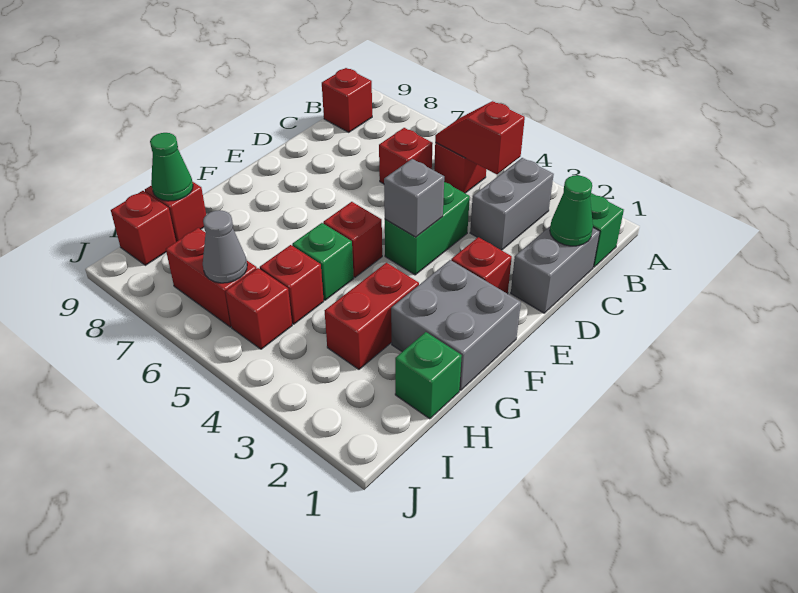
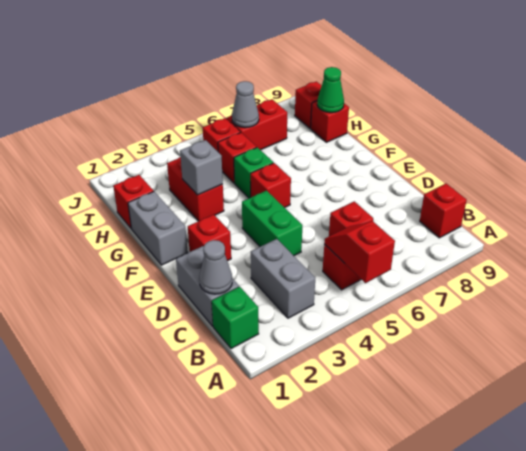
red slope B4:B5 level 2 top 4 -> red slope A5:B5 level 2 top A
green cone C1 level 2 -> grey cone C1 level 2
grey brick E4 level 2 -> grey brick G3 level 2
grey brick F1:G2 level 1 -> grey brick F1:G1 level 1
green brick H1 level 1 -> red brick H1 level 1

